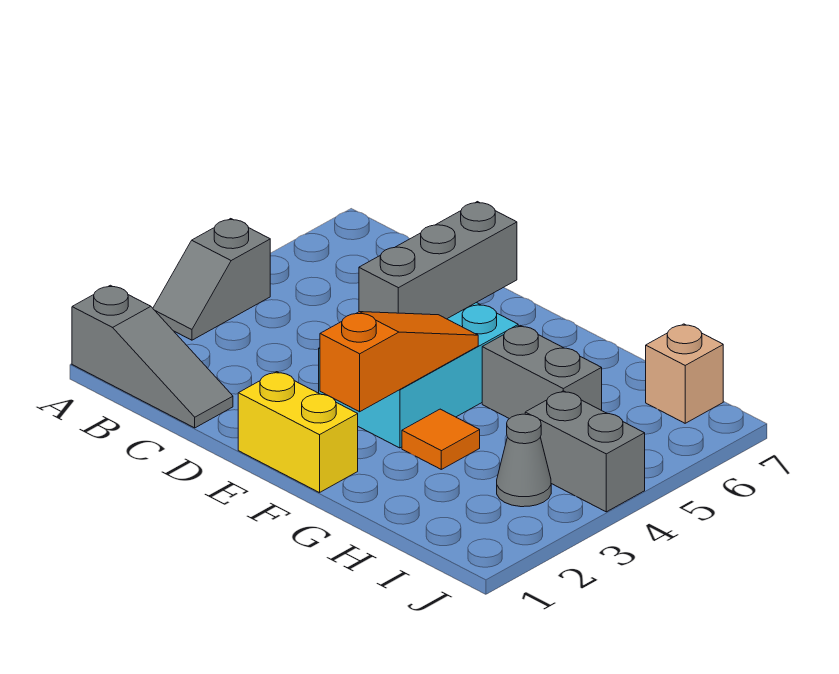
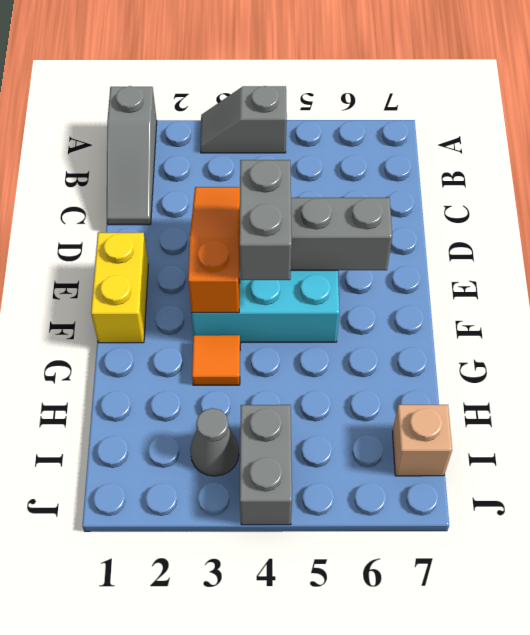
orange slope F2:F4 level 2 top 2 -> orange slope D3:F3 level 2 top F
grey brick G5:H5 level 1 -> grey brick E4:F4 level 3

